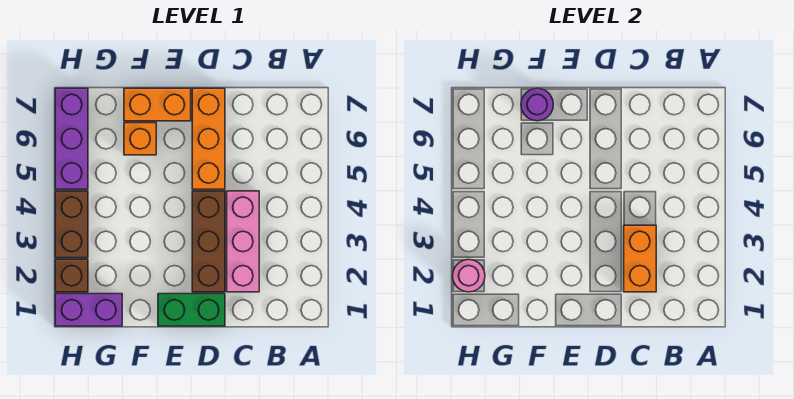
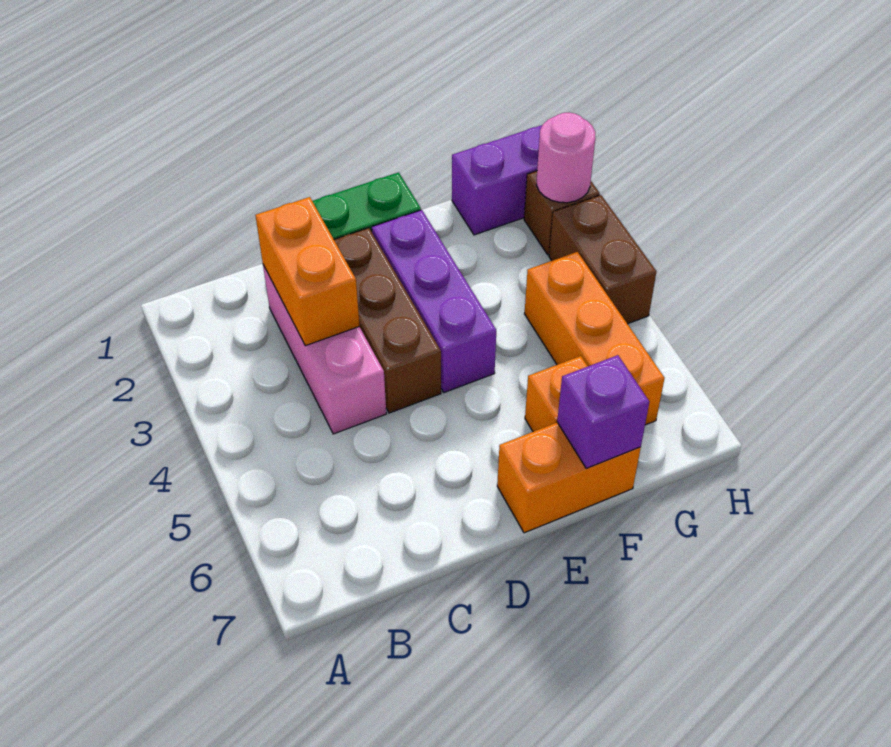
orange brick D5:D7 level 1 -> orange brick G4:G6 level 1
purple round brick F7 level 2 -> purple brick F7 level 2
purple brick H5:H7 level 1 -> purple brick E2:E4 level 1

